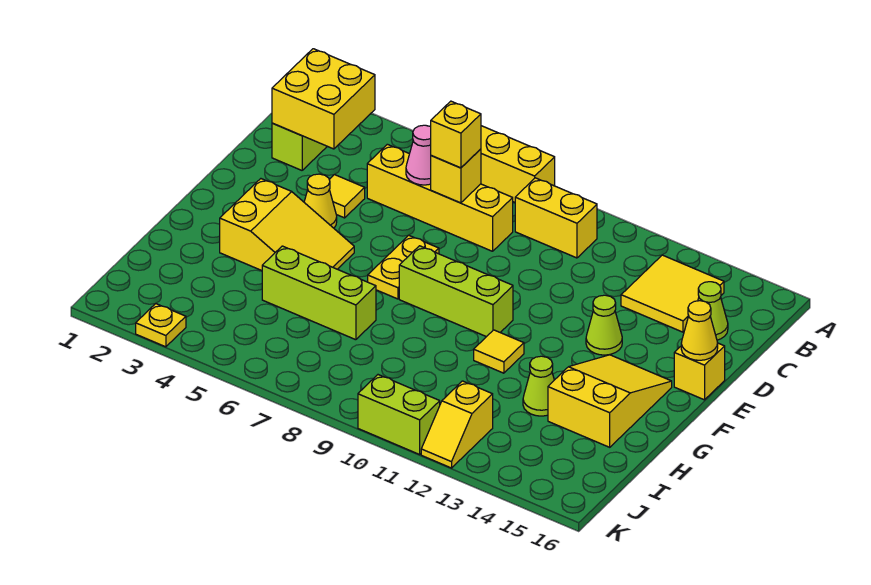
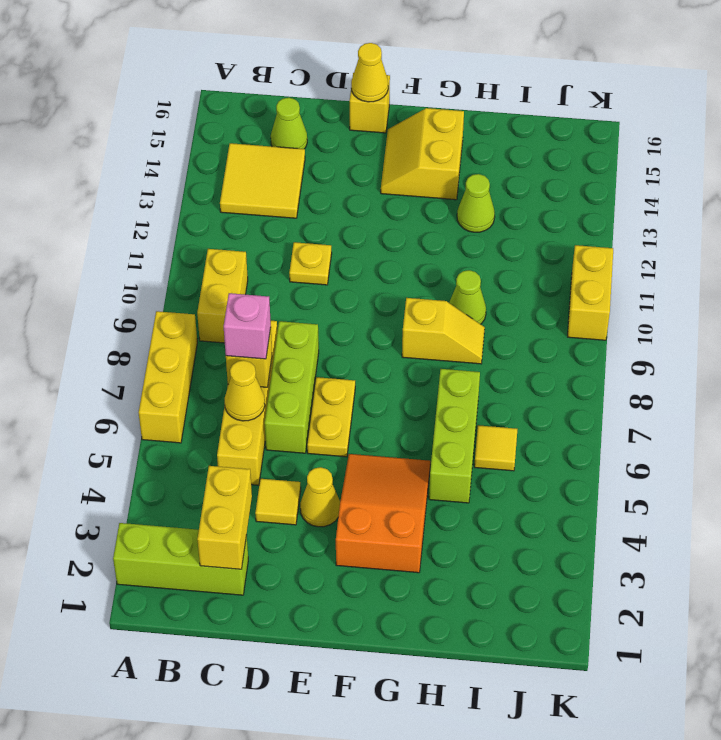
yellow brick B2:C3 level 2 -> yellow brick C2:C3 level 2
pink cone C6 level 2 -> yellow cone C6 level 2
yellow brick C7 level 3 -> pink brick C7 level 3
yellow plate E7:F7 level 1 -> yellow plate E6:E7 level 1
lime cone E13 level 1 -> lime cone H10 level 1
yellow slope F3:G5 level 1 top 3 -> orange slope F3:G5 level 1 top 3
lime brick F8:F10 level 1 -> lime brick D6:D8 level 1
yellow slope F14:H15 level 1 top H -> yellow slope F14:G15 level 1 top G
yellow tile G11 level 1 -> yellow tile I6 level 1
yellow slope J12:K12 level 1 top J -> yellow slope G9:H9 level 1 top G
yellow plate K3 level 1 -> yellow plate D11 level 1
lime brick K10:K11 level 1 -> yellow brick K10:K11 level 1

